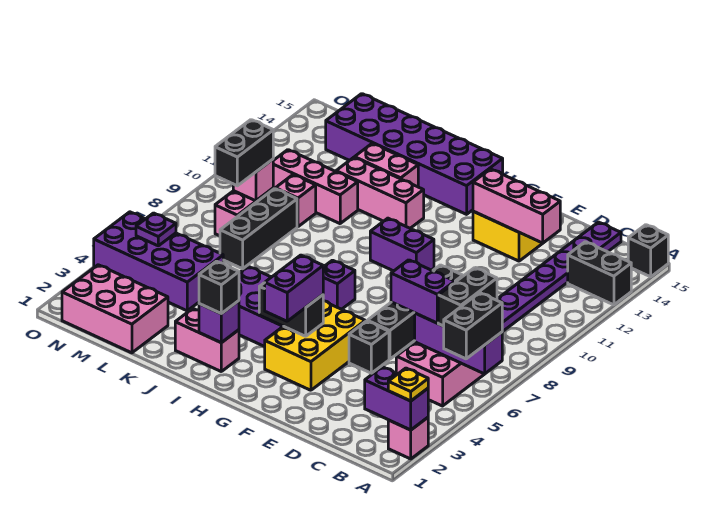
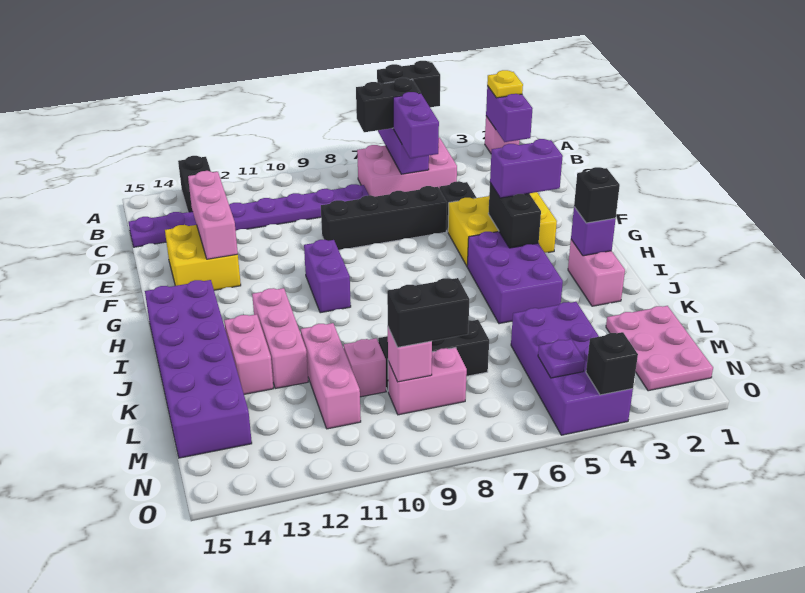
black brick A15 level 1 -> black brick O4 level 2
purple brick H7 level 1 -> none
pink brick L1:N2 level 1 -> pink plate L1:N2 level 1

